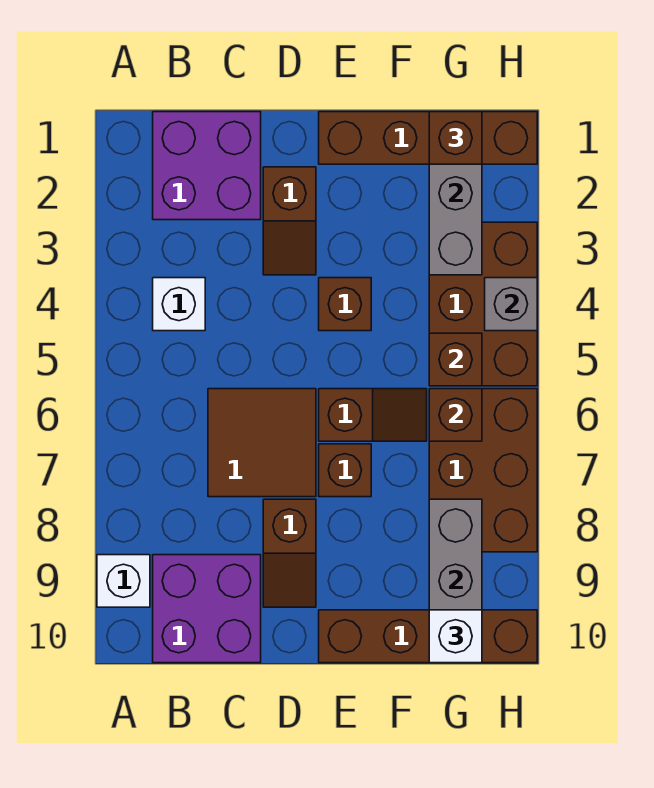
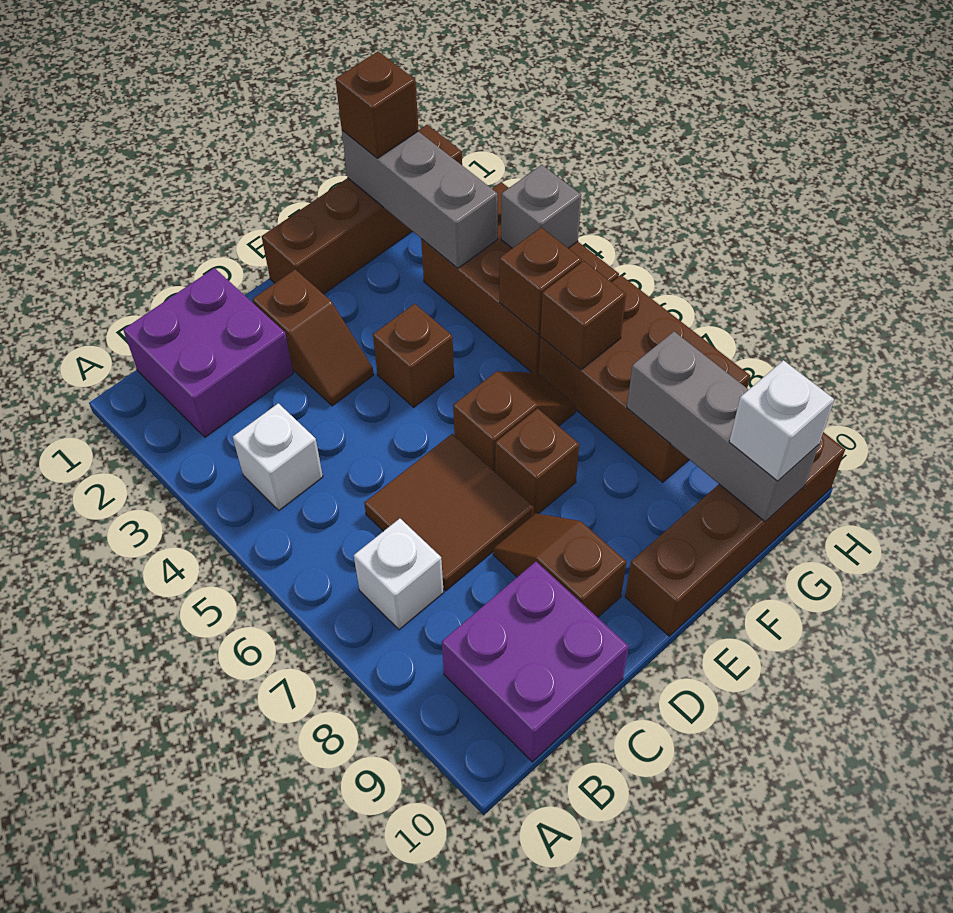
white brick A9 level 1 -> white brick B7 level 1
brown slope D8:D9 level 1 top 8 -> brown slope D8:D9 level 1 top 9

